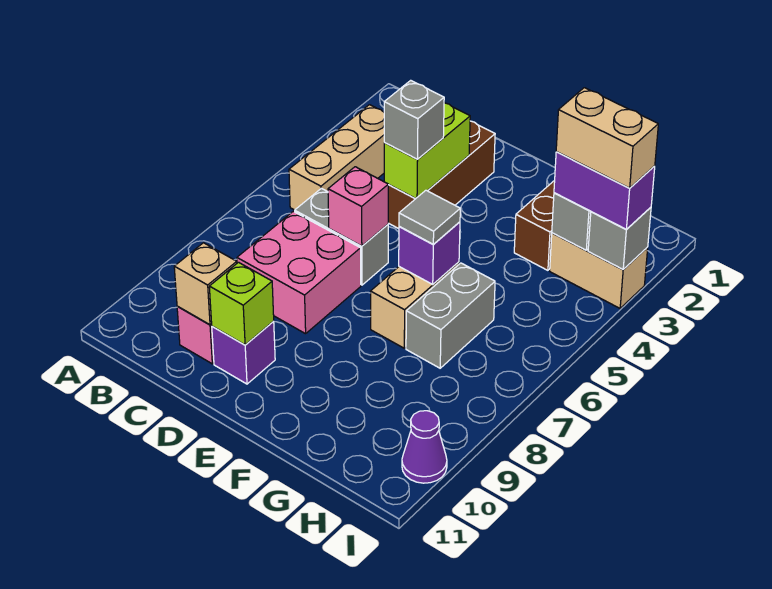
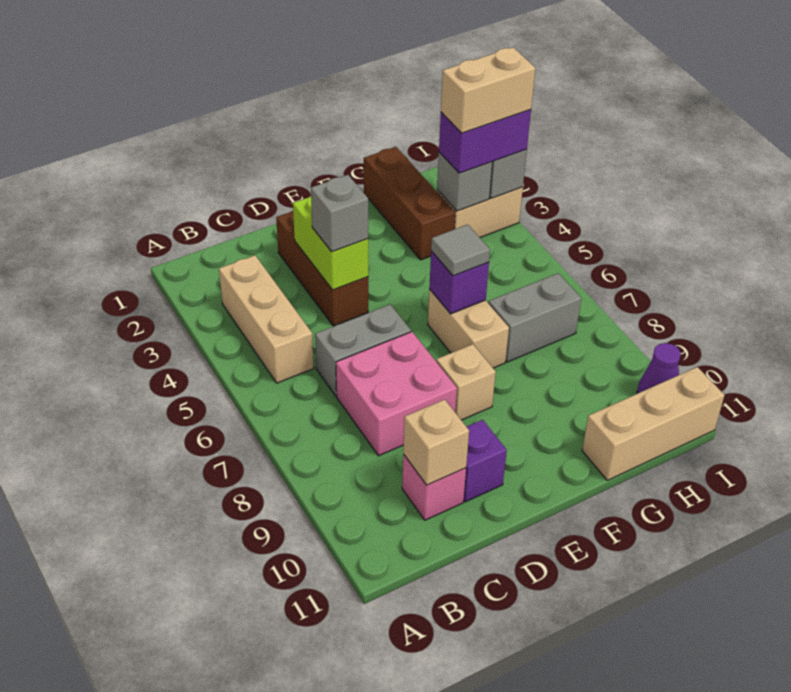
pink brick D6 level 2 -> none
lime brick D10 level 2 -> none
none -> tan brick E8 level 1
grey brick G6:G7 level 1 -> grey brick G7:H7 level 1
none -> tan brick G11:I11 level 1

